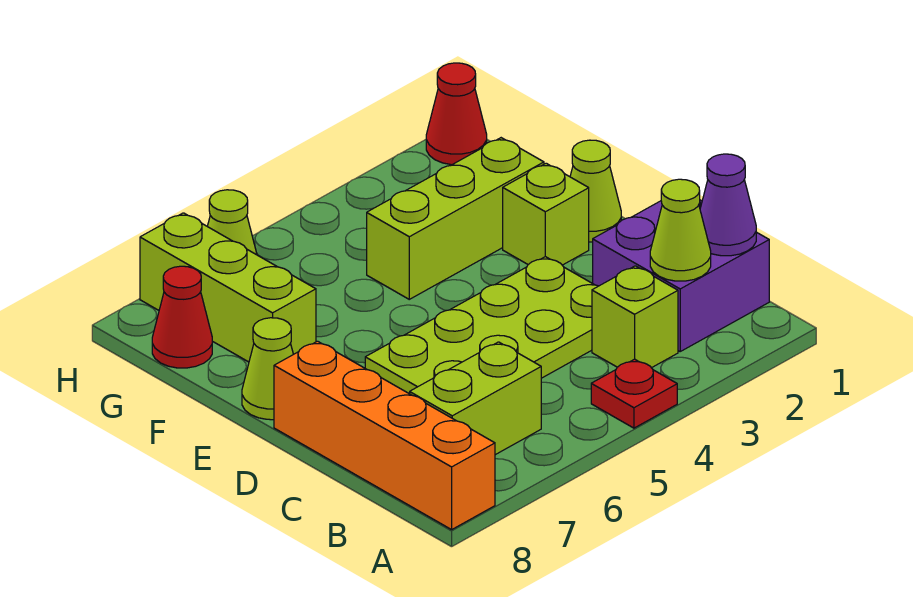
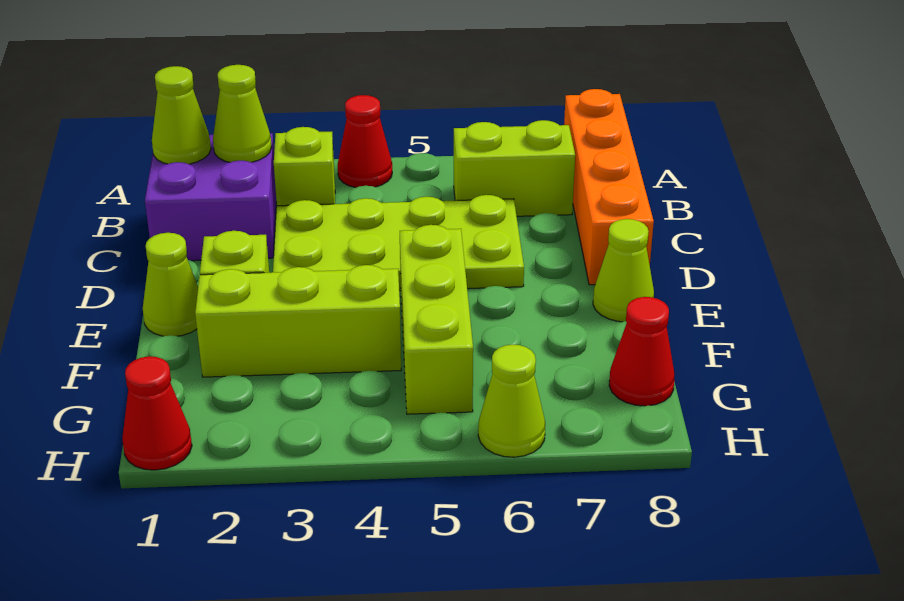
red plate A4 level 1 -> red cone A4 level 1
purple cone B1 level 2 -> lime cone B1 level 2
lime brick F7:H7 level 1 -> lime brick E5:G5 level 1

